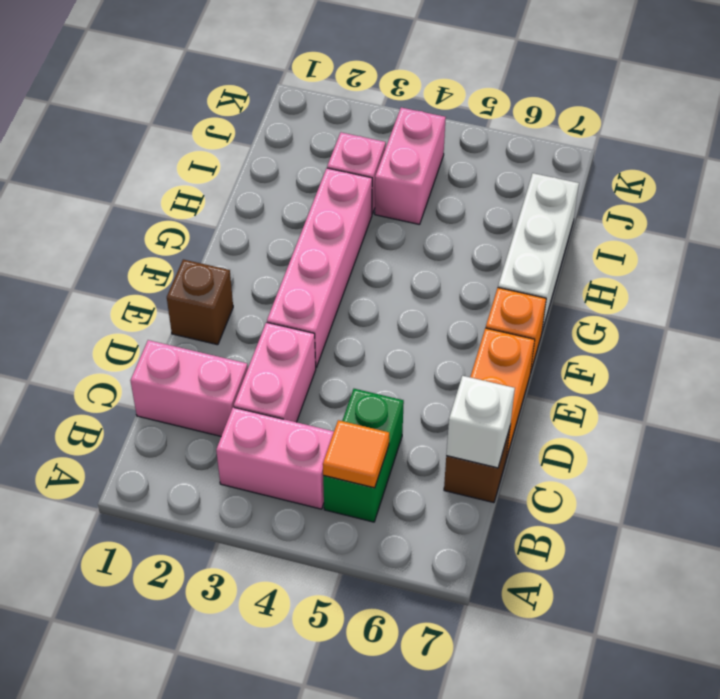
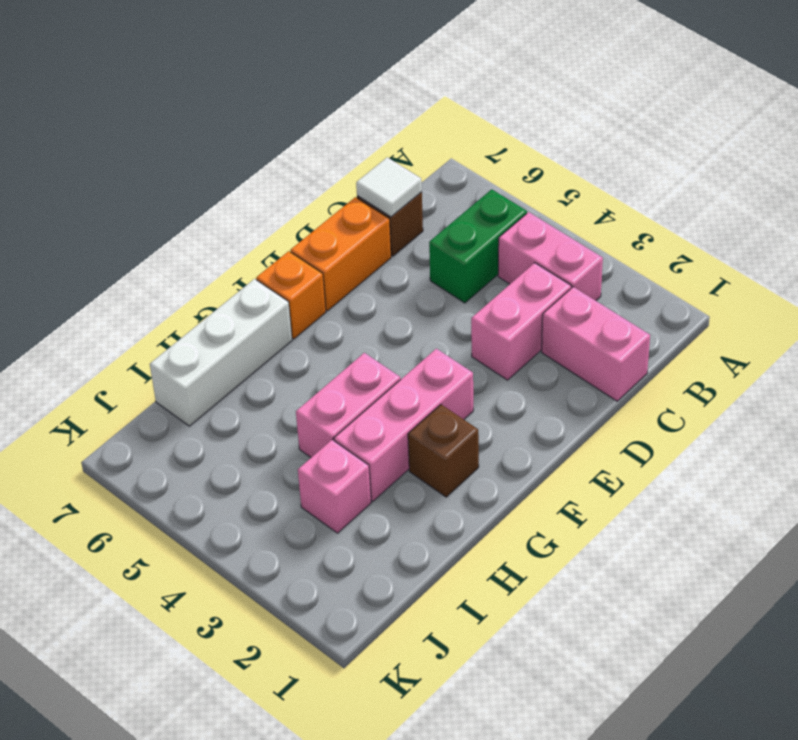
orange tile B5 level 2 -> none
white brick C7 level 2 -> white tile C7 level 2
brown brick E1 level 1 -> brown brick G2 level 1
pink brick E3:H3 level 1 -> pink brick F3:H3 level 1
pink brick I4:J4 level 1 -> pink brick G4:H4 level 1

